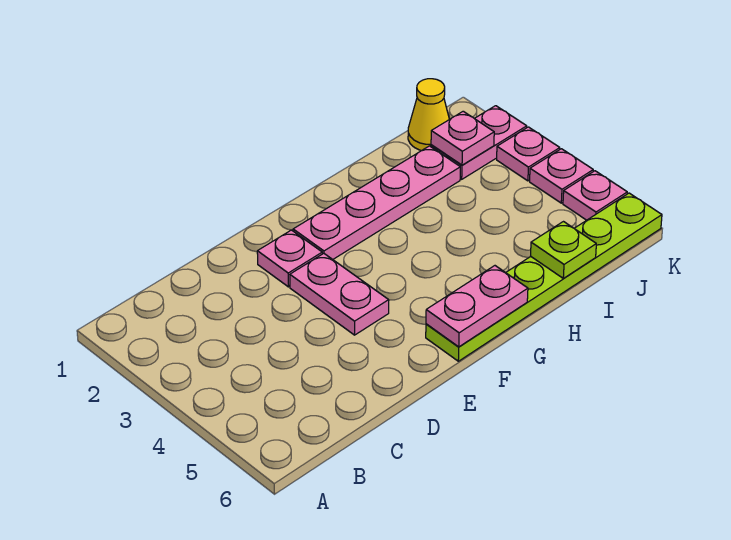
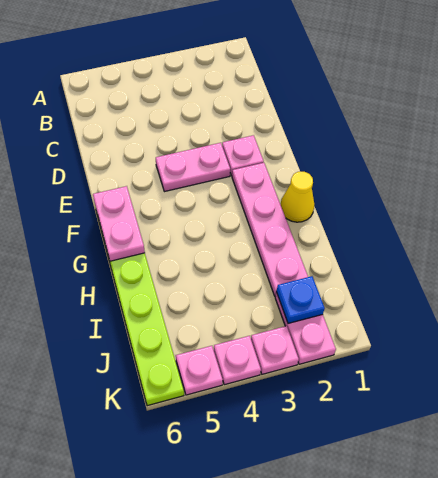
lime plate I6 level 2 -> none
yellow cone J1 level 1 -> yellow cone G1 level 1
pink plate J2 level 2 -> blue plate J2 level 2

